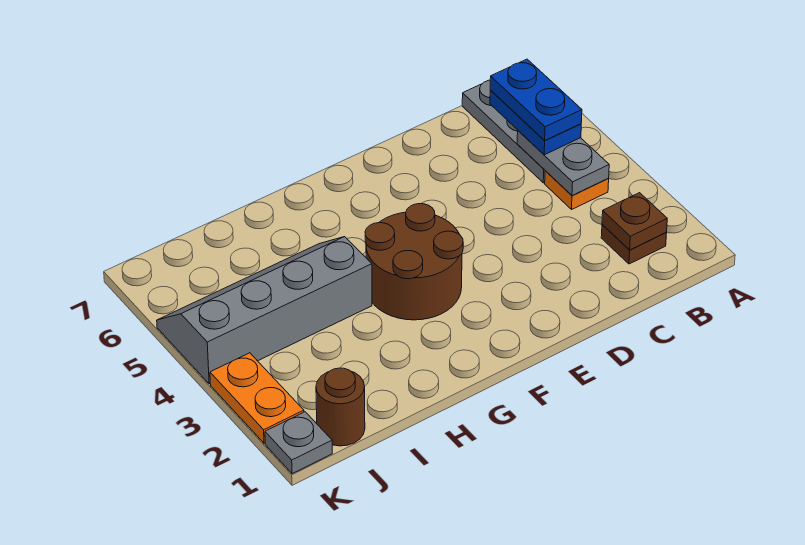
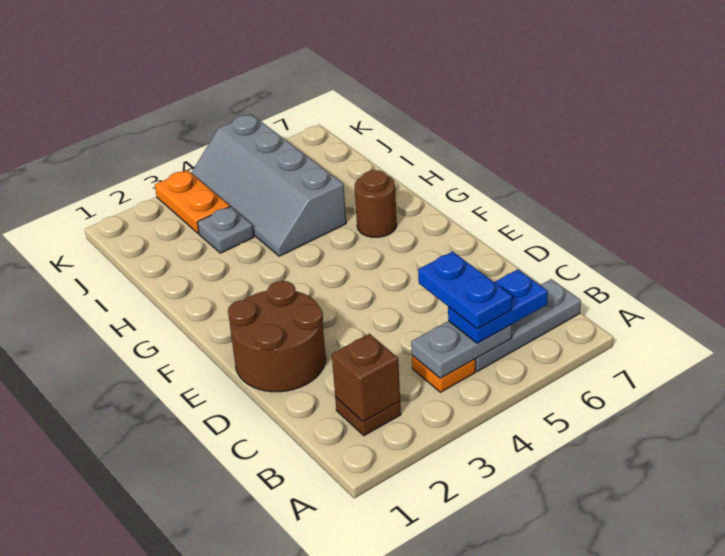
brown plate B2 level 2 -> brown brick B2 level 2
blue plate B5:B6 level 4 -> blue plate B5:C5 level 4
brown round brick F3:G4 level 1 -> brown round brick D1:E2 level 1
grey slope H4:K5 level 1 top 4 -> grey slope H4:K5 level 1 top 5
brown round brick J1 level 1 -> brown round brick G6 level 1
grey plate K1 level 1 -> grey plate I3 level 1
orange plate K2:K3 level 1 -> orange plate J3:K3 level 1

